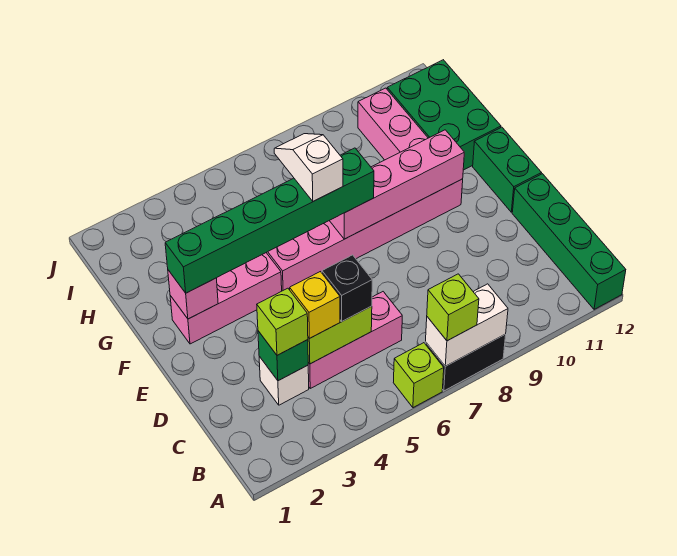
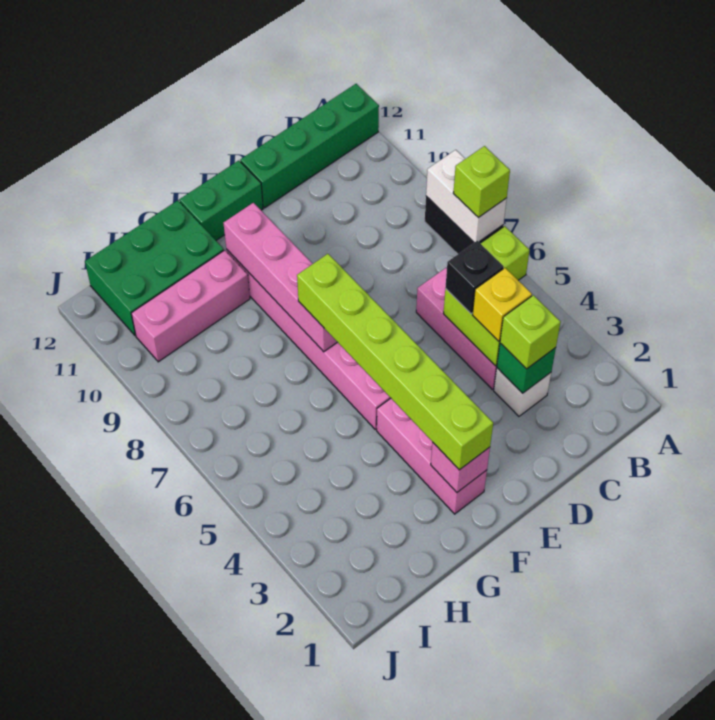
green brick F2:F7 level 3 -> lime brick F2:F7 level 3
white slope F6:G6 level 4 top F -> none

